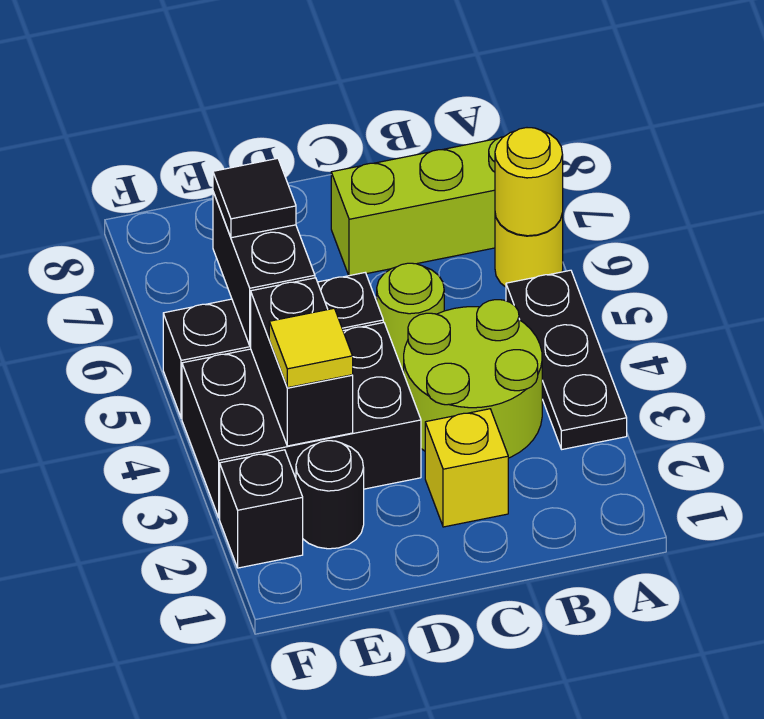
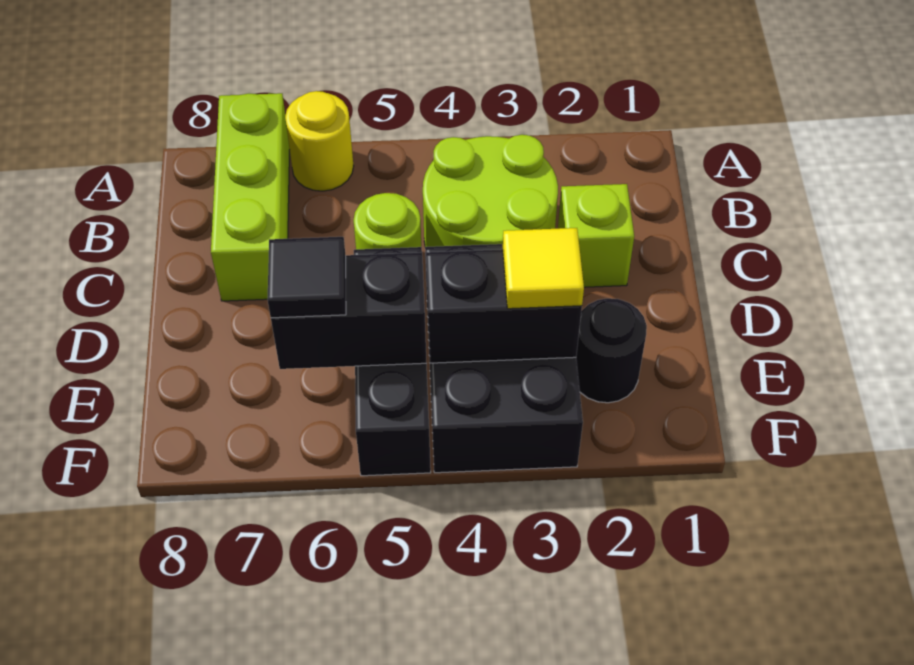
black plate A3:A5 level 1 -> none
yellow round brick A6 level 2 -> none
yellow brick C2 level 1 -> lime brick C2 level 1
black brick F2 level 1 -> none

